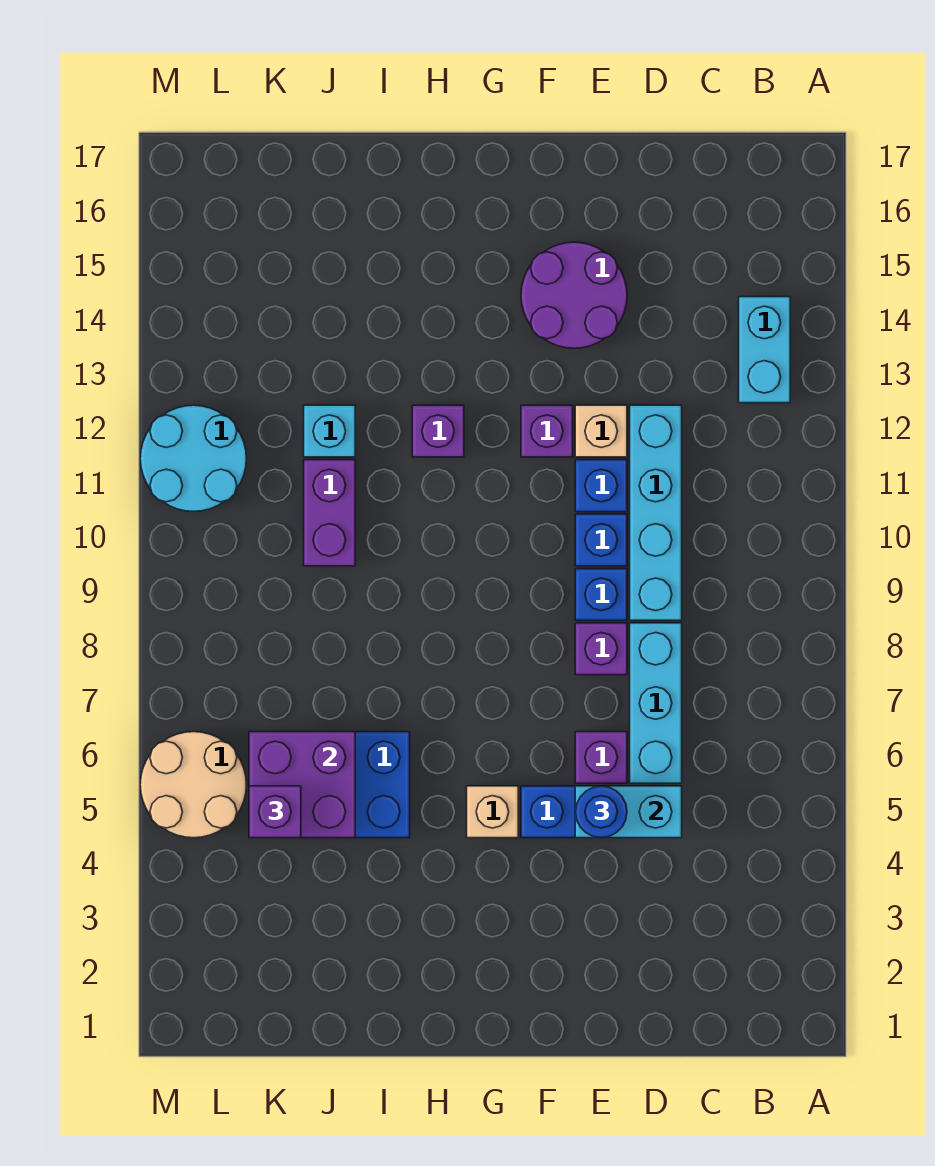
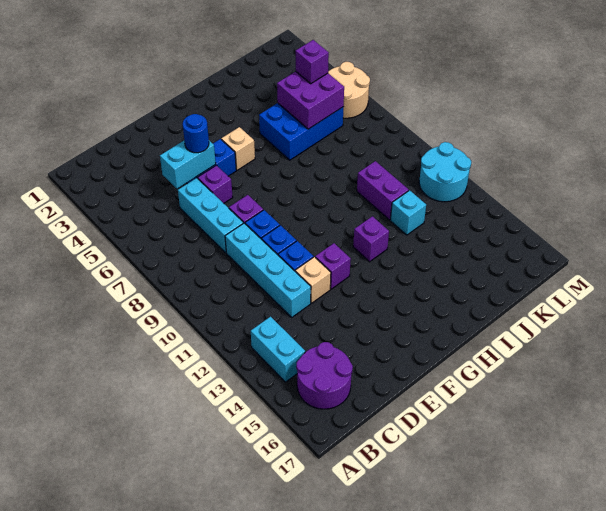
purple round brick E14:F15 level 1 -> purple round brick B15:C16 level 1

